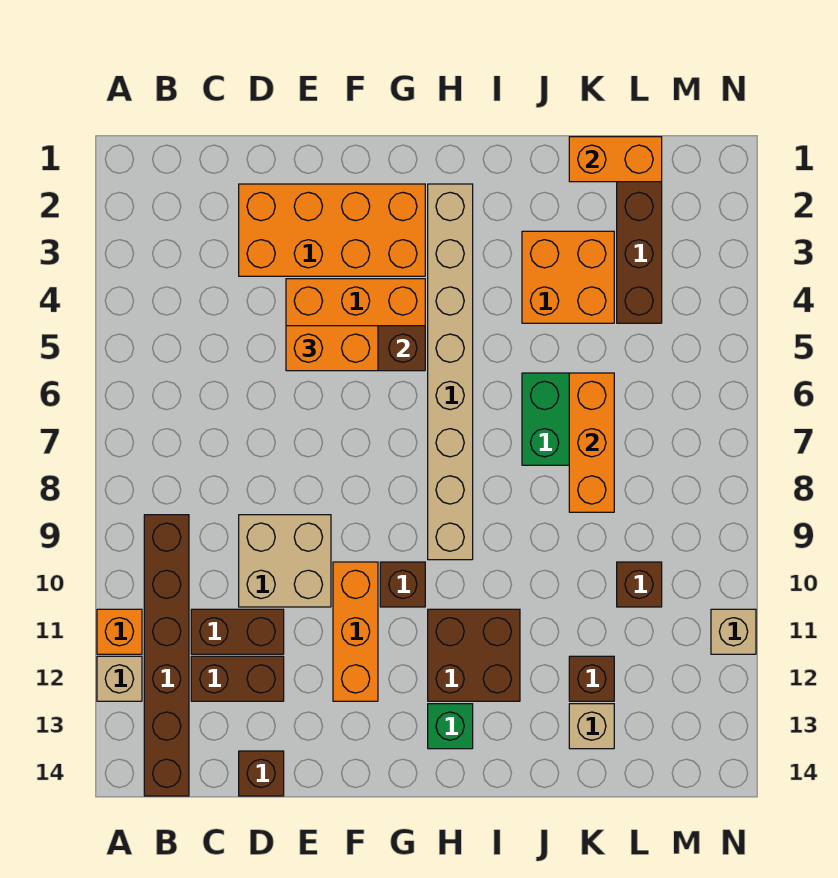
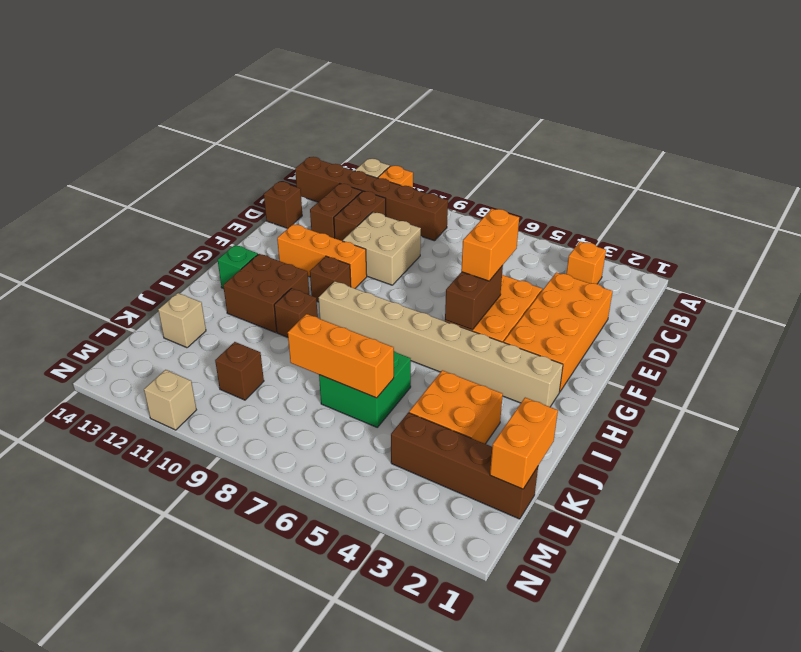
none -> orange brick B3 level 1
brown brick K12 level 1 -> brown brick I10 level 1

